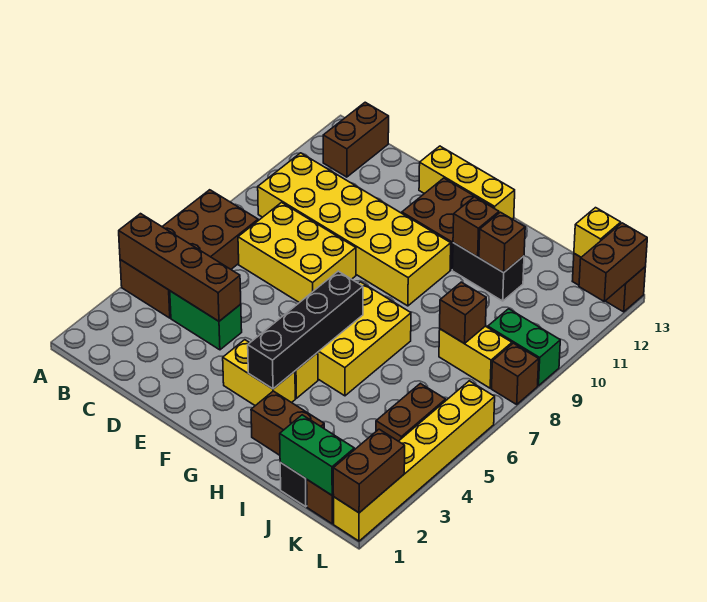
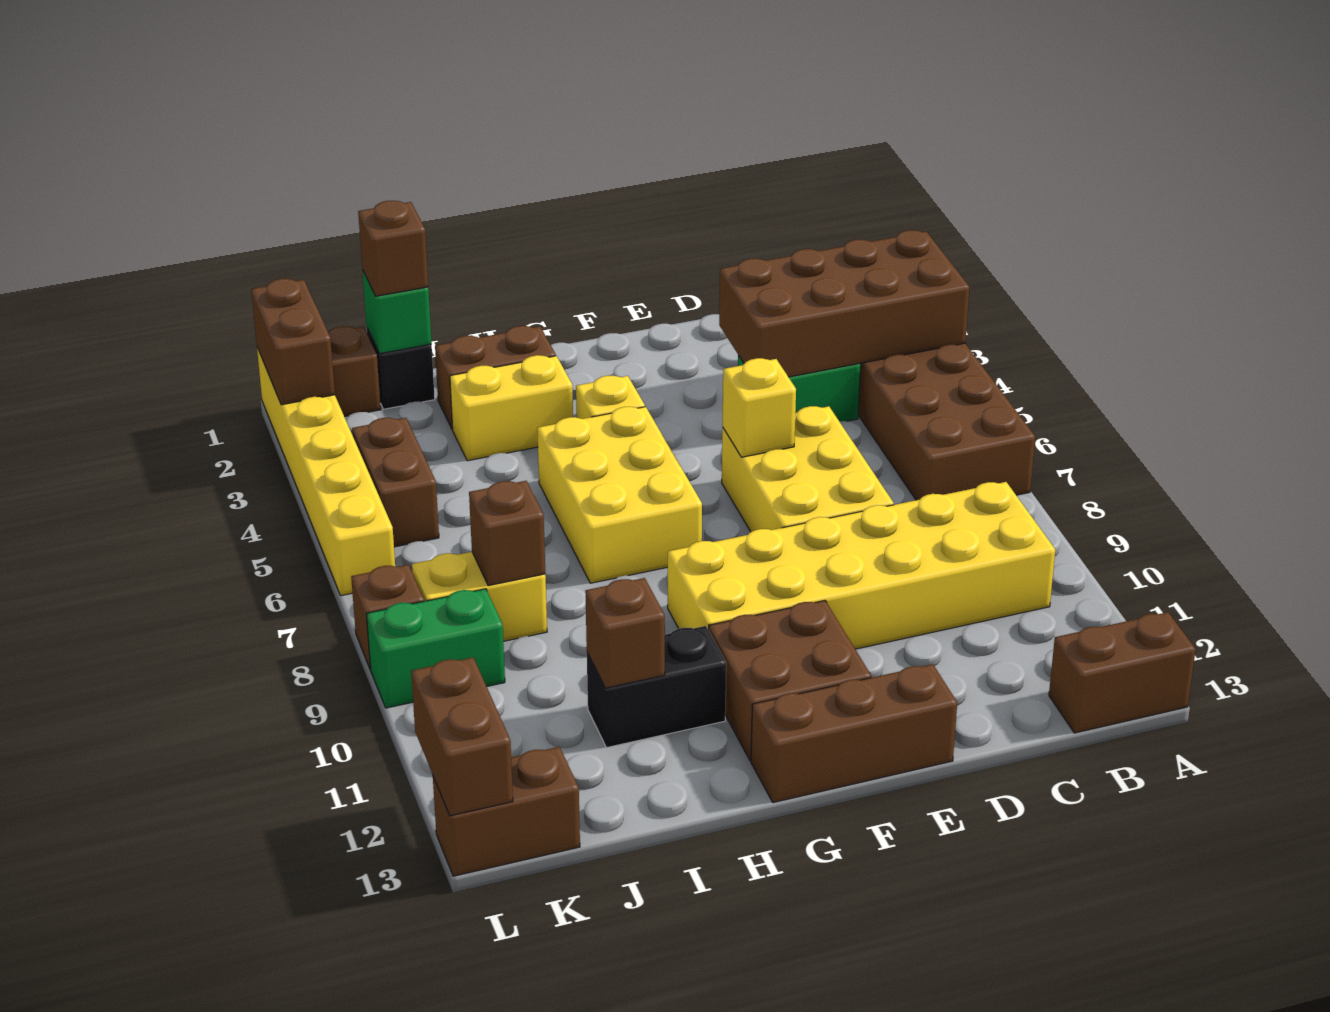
brown brick A4:D4 level 2 -> brown brick A3:D4 level 2
brown brick B12:B13 level 1 -> brown brick A13:B13 level 1
yellow brick C7:E8 level 1 -> yellow brick D6:E8 level 1
yellow brick E13:G13 level 1 -> brown brick E13:G13 level 1
yellow brick F3:G3 level 1 -> yellow brick H3:I3 level 1
black brick G3:G6 level 2 -> none
brown brick H11 level 2 -> brown brick J1 level 3
green brick J1:K1 level 2 -> green brick J1 level 2
yellow brick K13 level 2 -> yellow brick E6 level 2

